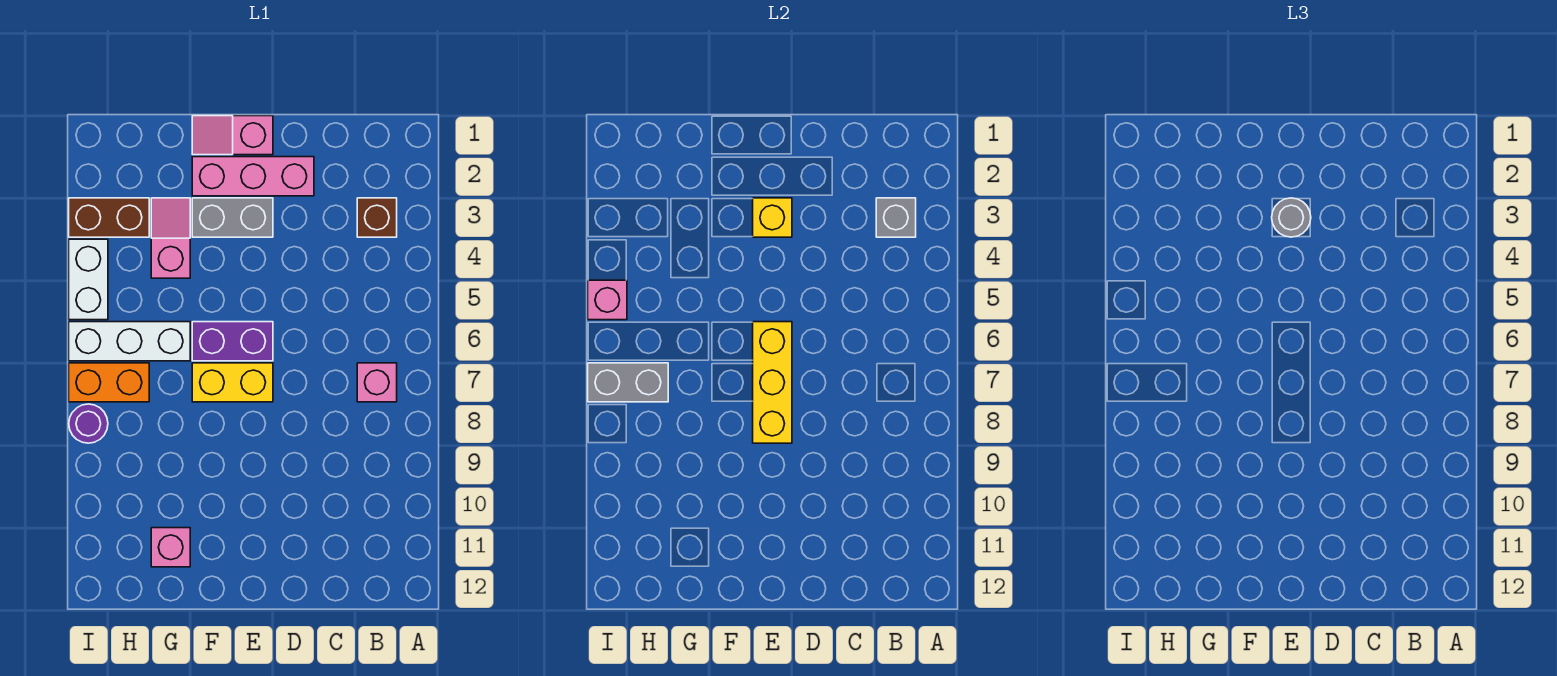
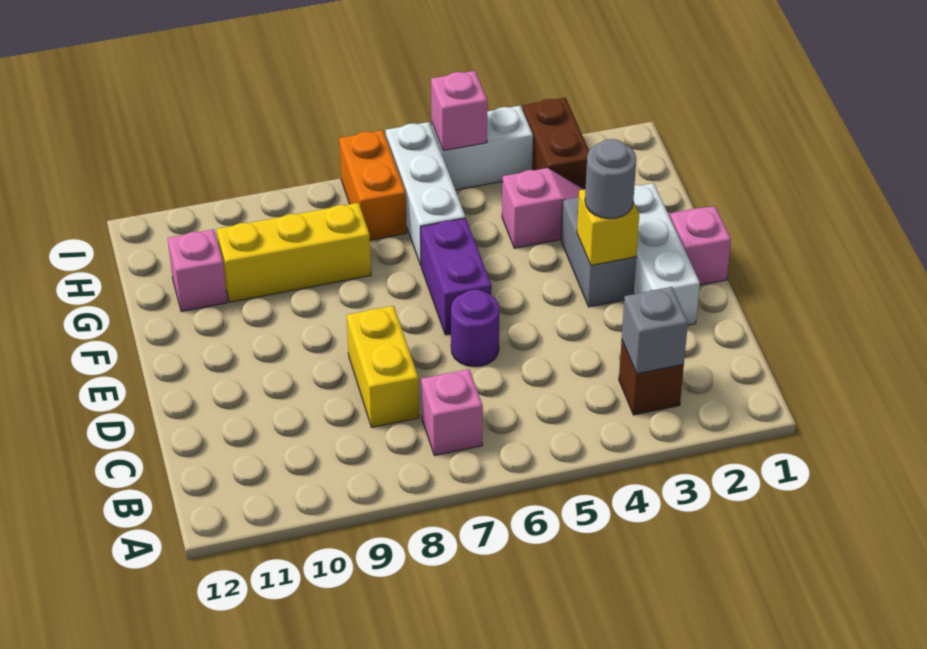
pink brick D2:F2 level 1 -> white brick D2:F2 level 1
yellow brick E6:E8 level 2 -> yellow brick G8:G10 level 1
yellow brick E7:F7 level 1 -> yellow brick C8:D8 level 1
grey brick H7:I7 level 2 -> none
purple round brick I8 level 1 -> purple round brick D6 level 1

